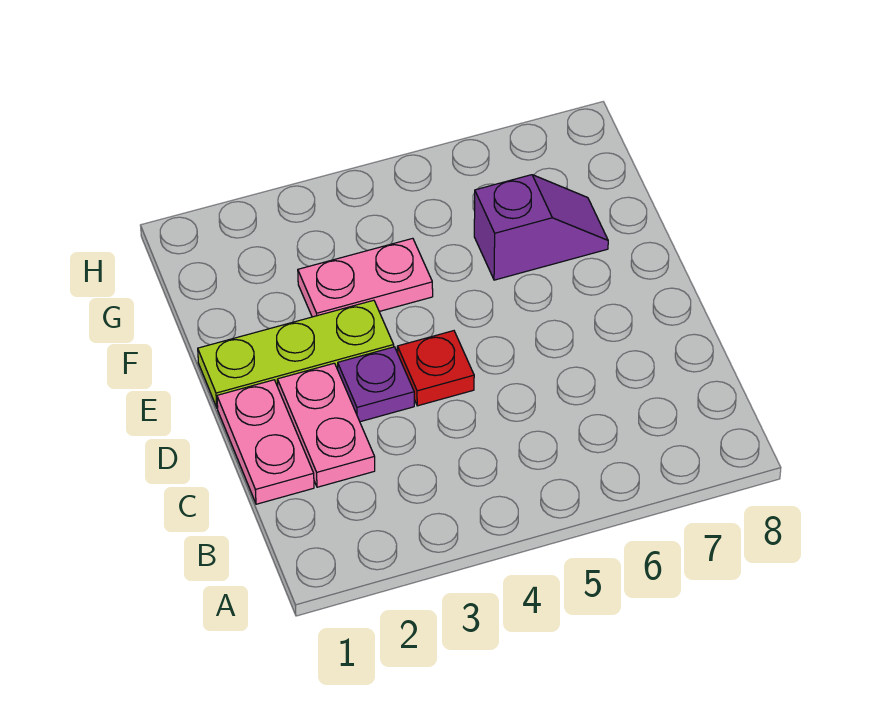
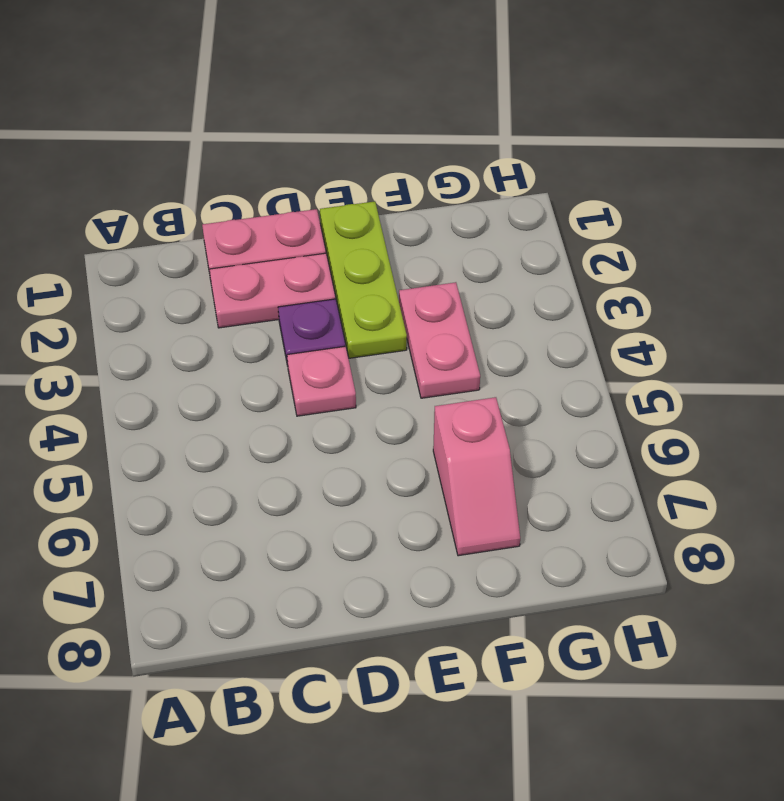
red plate D4 level 1 -> pink plate D4 level 1
purple slope F6:F7 level 1 top 6 -> pink slope F6:F7 level 1 top 6

